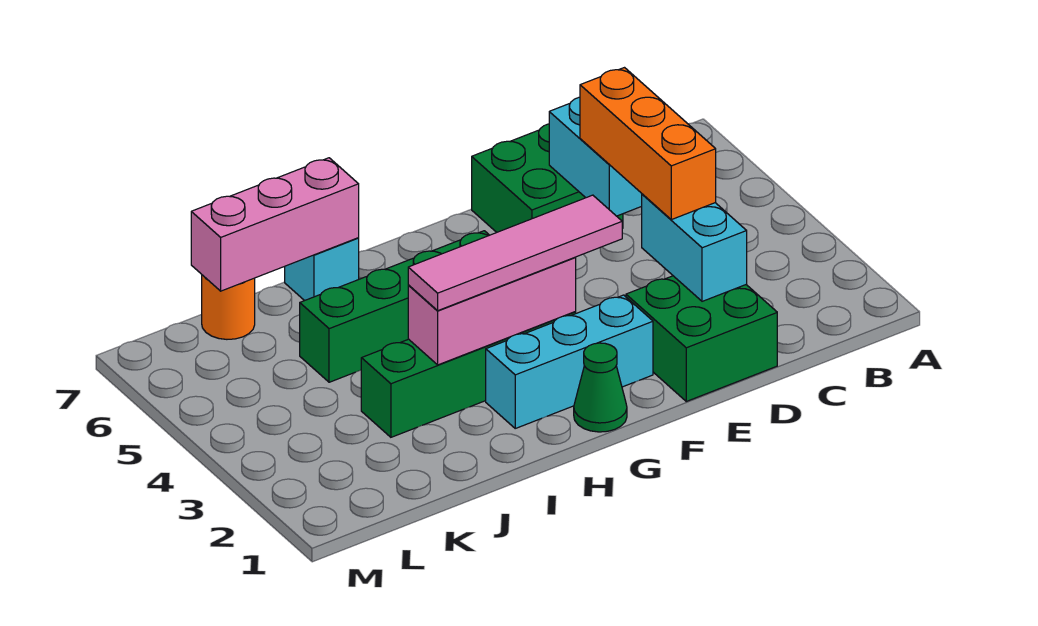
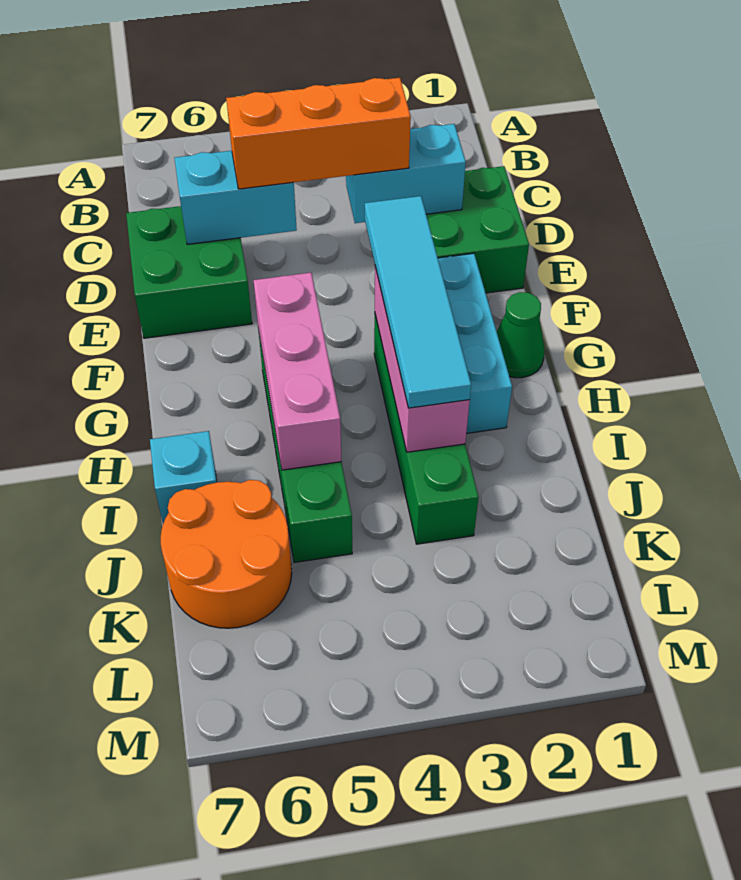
pink tile F3:I3 level 3 -> cyan tile F3:I3 level 3
pink brick I7:K7 level 2 -> pink brick G5:I5 level 2
orange round brick K7 level 1 -> orange round brick J6:K7 level 1

